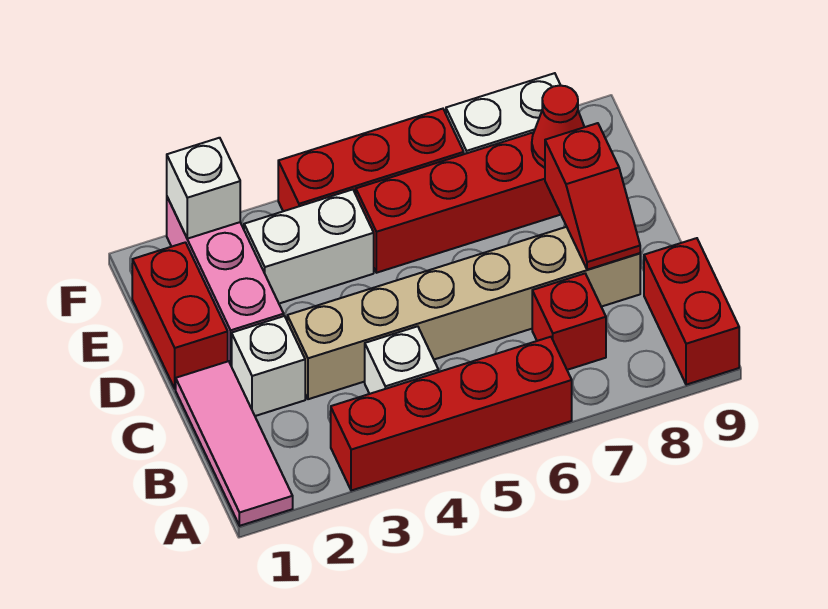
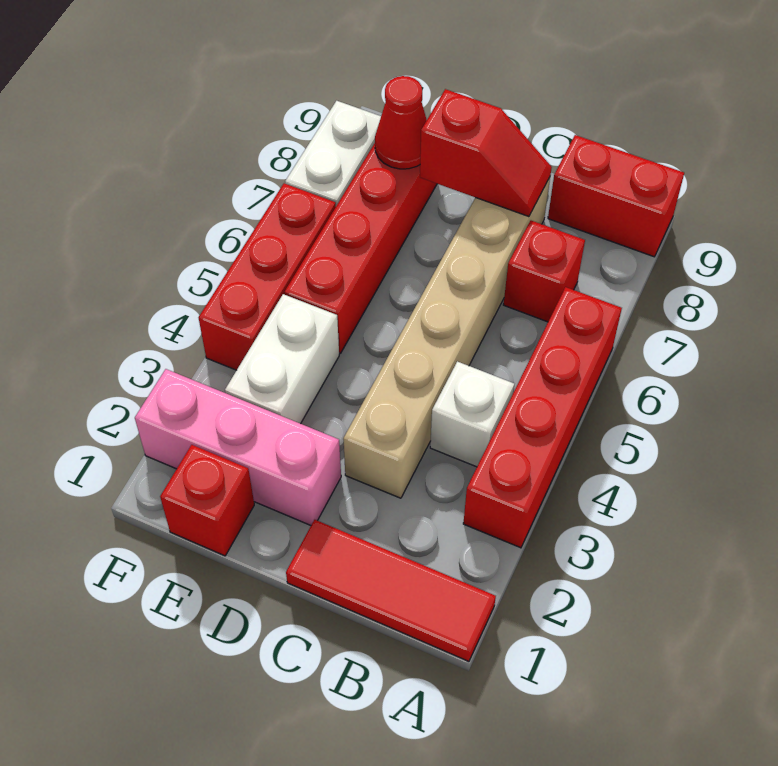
pink tile A1:C1 level 1 -> red tile A1:C1 level 1
white brick C2 level 1 -> none
red brick D1:E1 level 1 -> red brick E1 level 1
white brick F2 level 2 -> none

